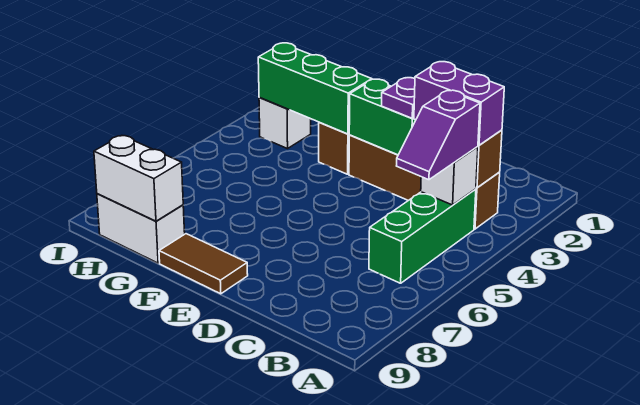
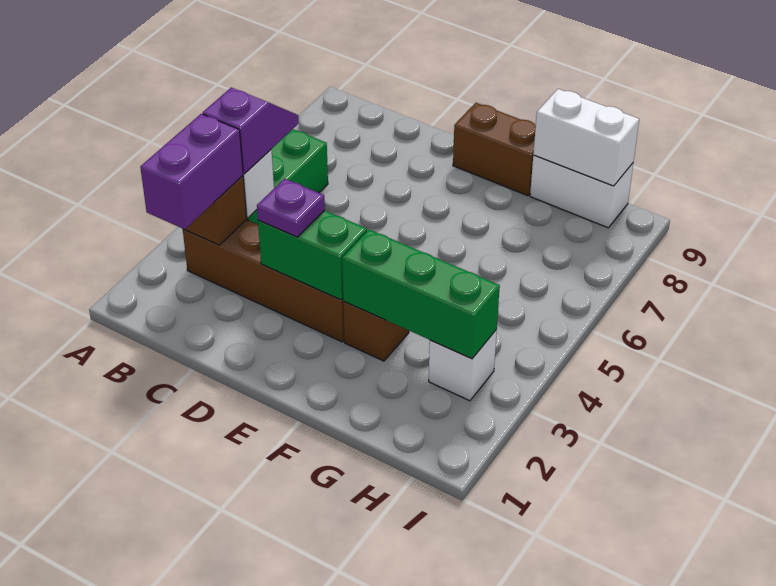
purple brick B3:C3 level 3 -> purple brick B2:B3 level 3
brown tile E9:F9 level 1 -> brown brick E9:F9 level 1

